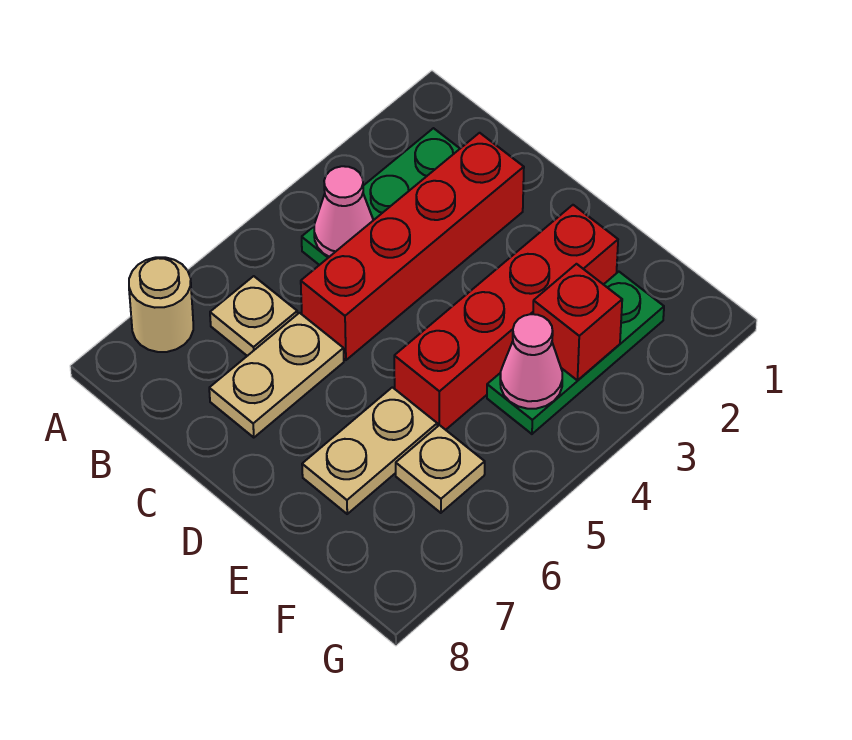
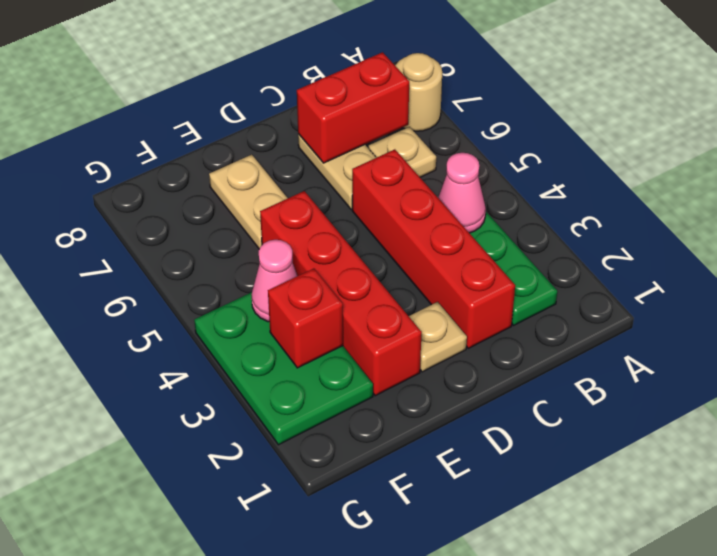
none -> red brick B7:C7 level 2
green plate F2:F4 level 1 -> green plate F2:G4 level 1
tan plate F6 level 1 -> tan plate D2 level 1

